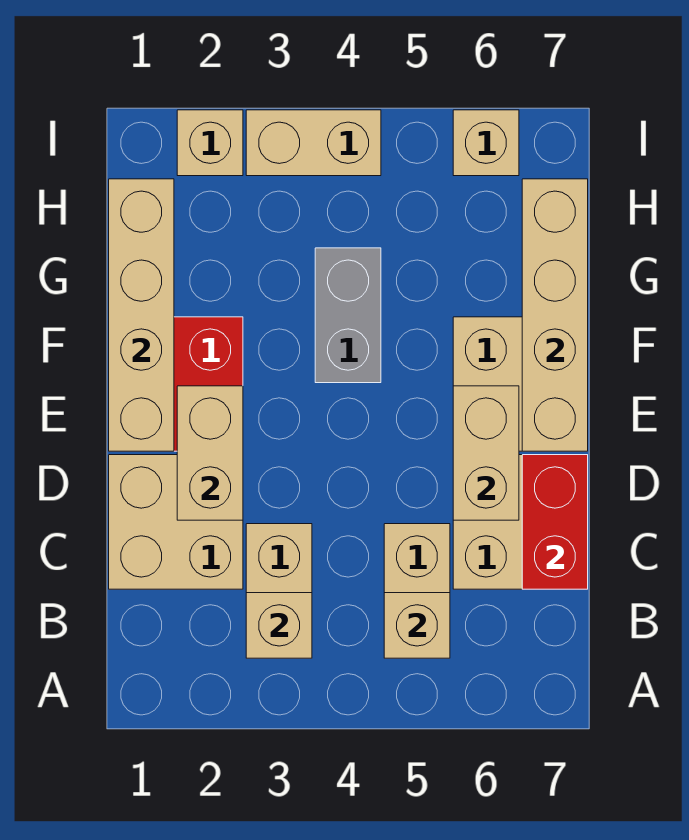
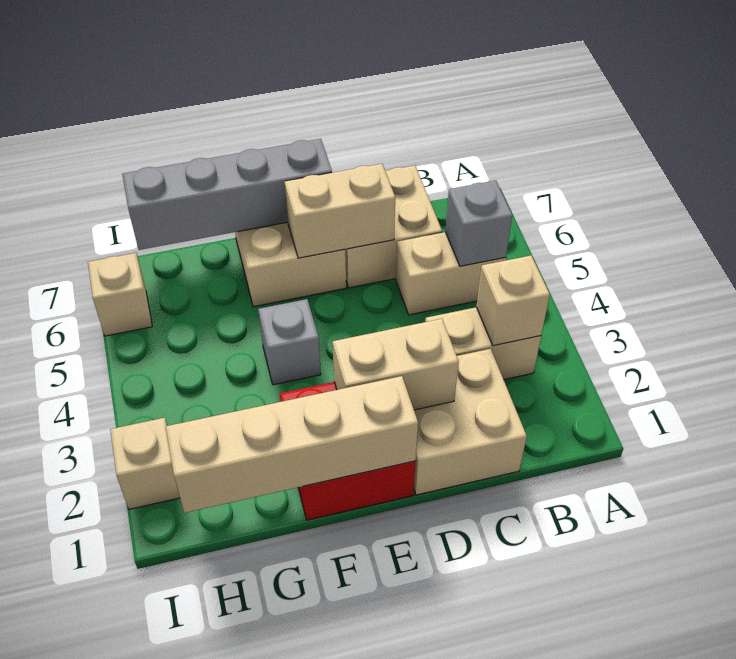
tan brick B5 level 2 -> grey brick B5 level 2
red brick C7:D7 level 2 -> none
tan brick E7:H7 level 2 -> grey brick E7:H7 level 2
grey brick F4:G4 level 1 -> grey brick F4 level 1
tan brick I3:I4 level 1 -> none

